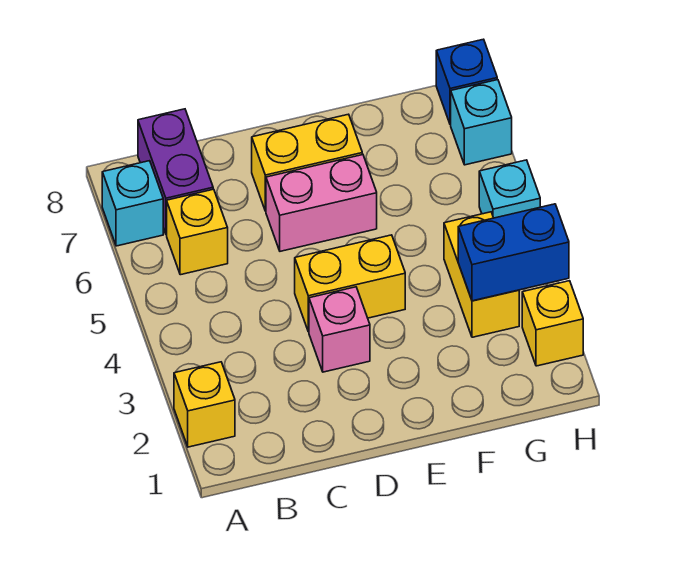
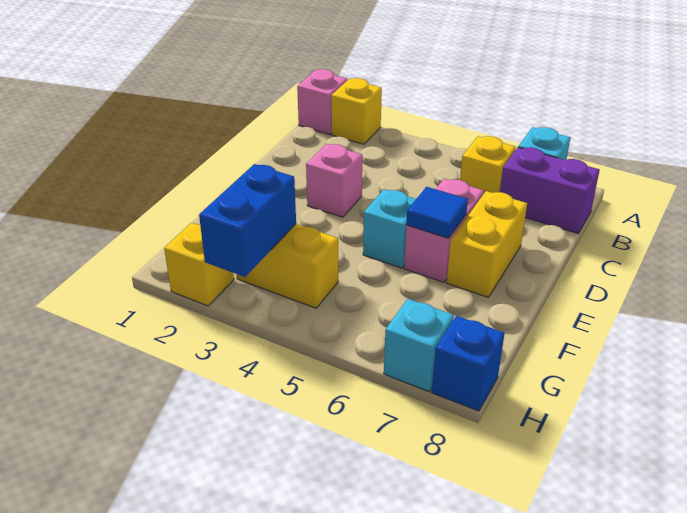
none -> pink brick A1 level 1
yellow brick D4:E4 level 1 -> none
none -> blue tile E6 level 2
cyan brick H5 level 1 -> cyan brick E5 level 1

